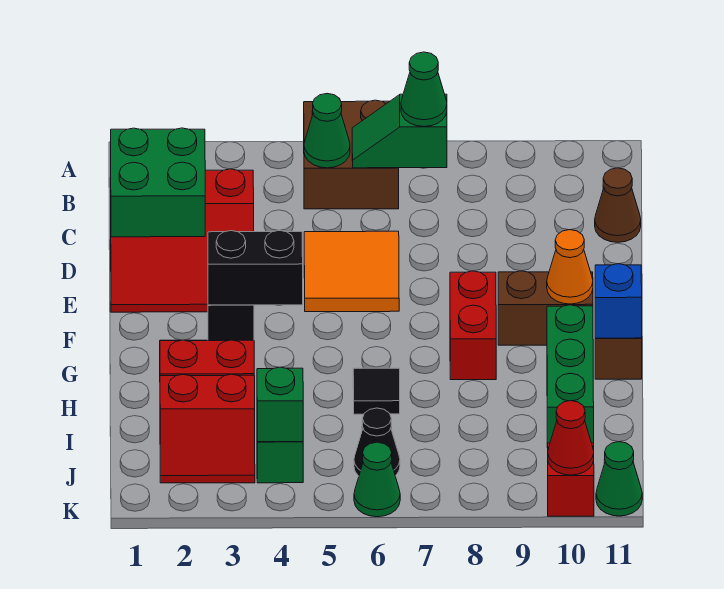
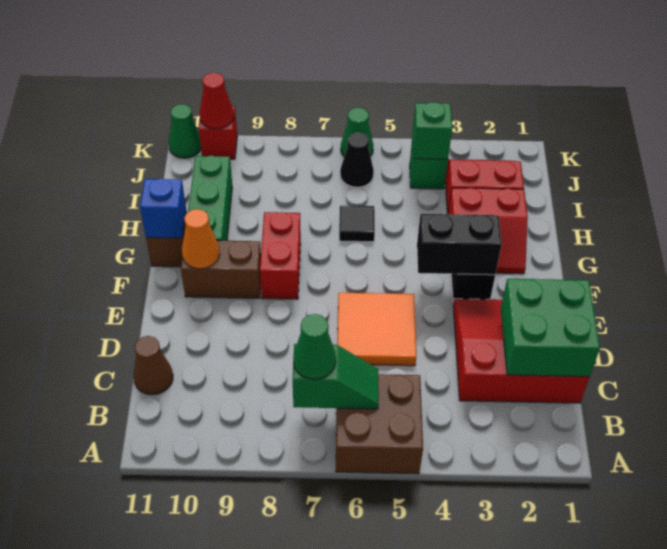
green cone B5 level 2 -> none

